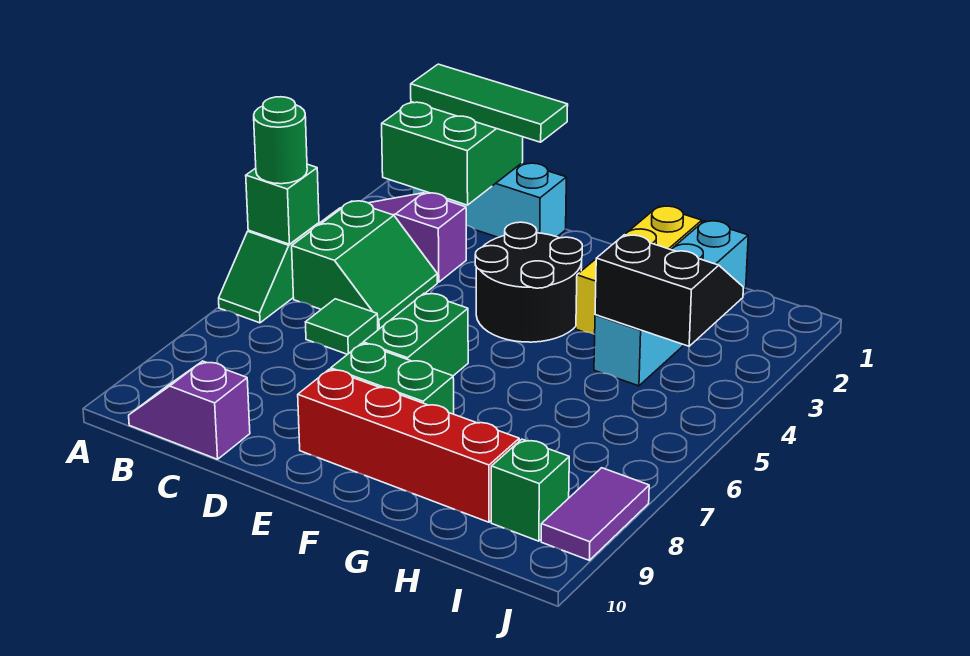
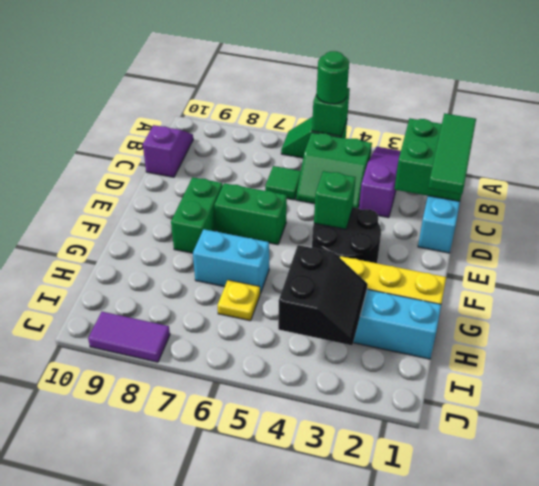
red brick E9:H9 level 1 -> none
none -> cyan brick G6:G7 level 1
none -> yellow plate H6 level 1
green brick I9 level 1 -> green brick E4 level 2

